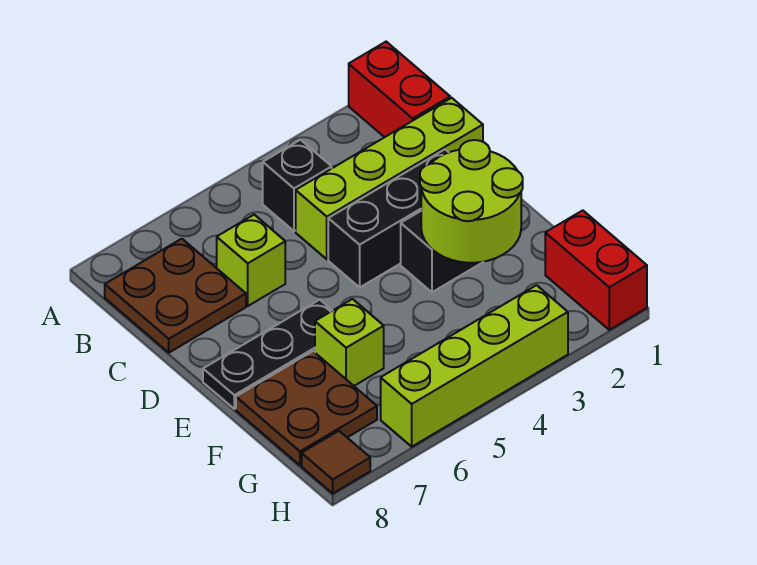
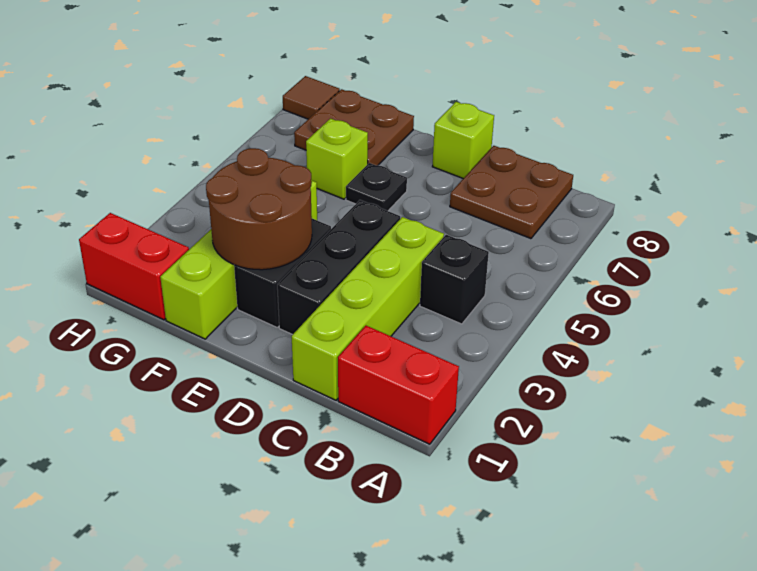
lime brick C6 level 1 -> lime brick D8 level 1
lime round brick E2:F3 level 2 -> brown round brick E2:F3 level 2
black plate E6:E8 level 1 -> black plate E6 level 1
lime brick H3:H6 level 1 -> lime brick F1:F4 level 1

